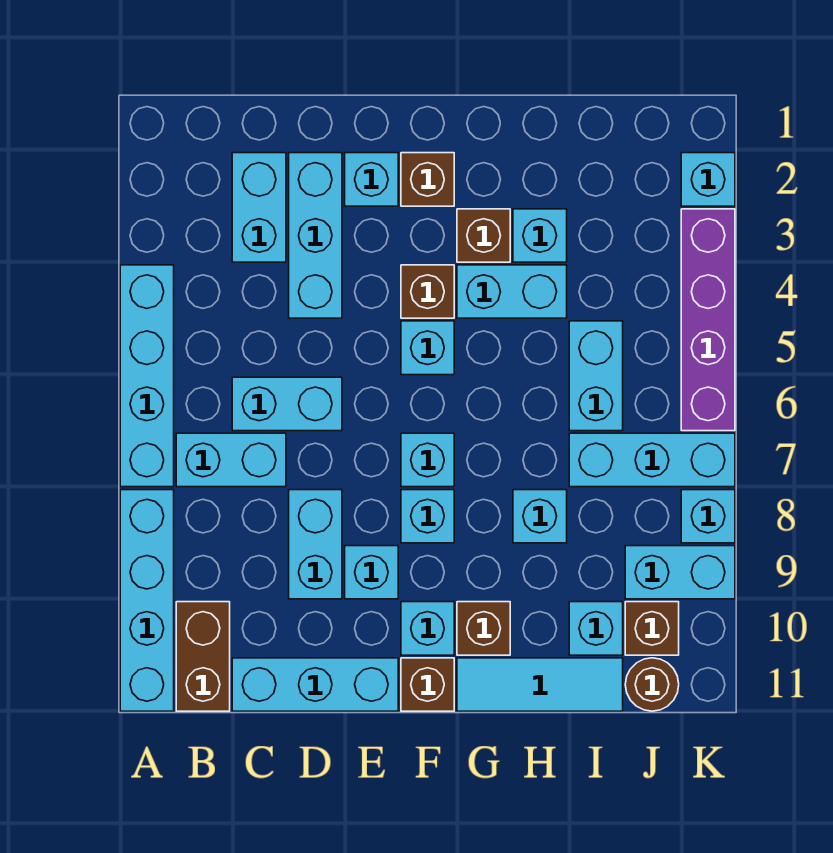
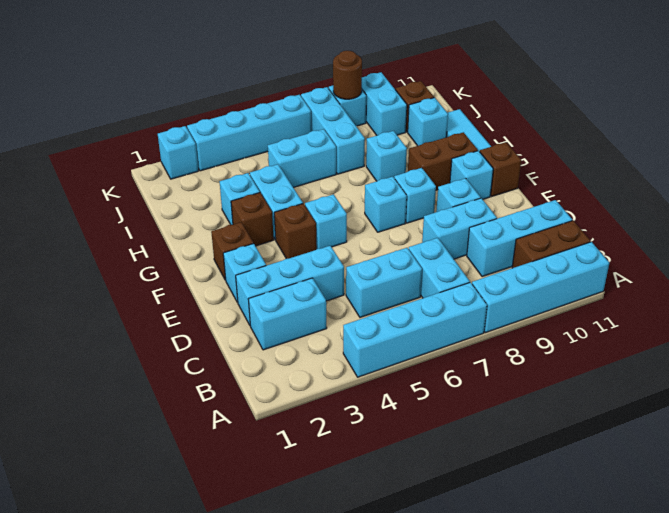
cyan brick C6:D6 level 1 -> cyan brick C5:C6 level 1
cyan brick C11:E11 level 1 -> cyan brick C9:C11 level 1
brown brick G10 level 1 -> brown brick G9:G10 level 1
brown round brick J11 level 1 -> brown round brick K8 level 2
purple brick K3:K6 level 1 -> cyan brick K3:K6 level 1

